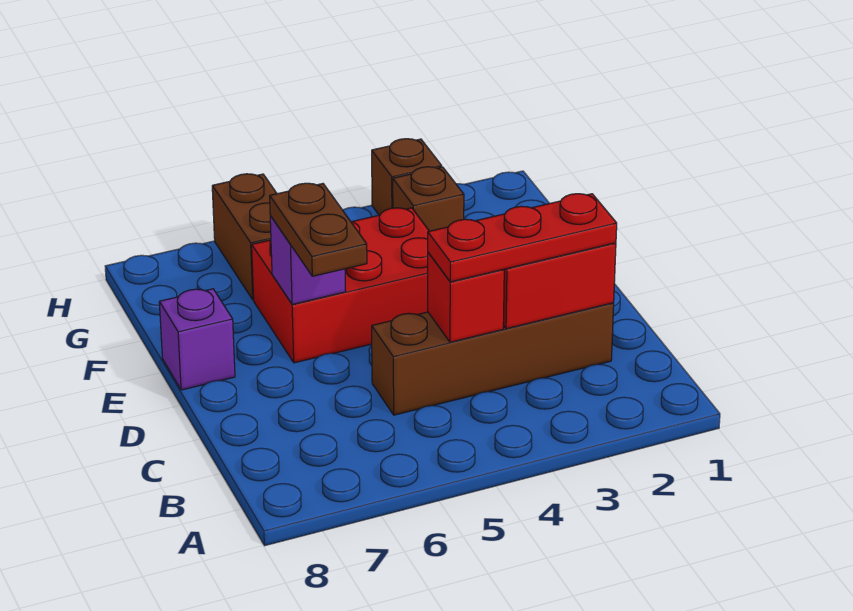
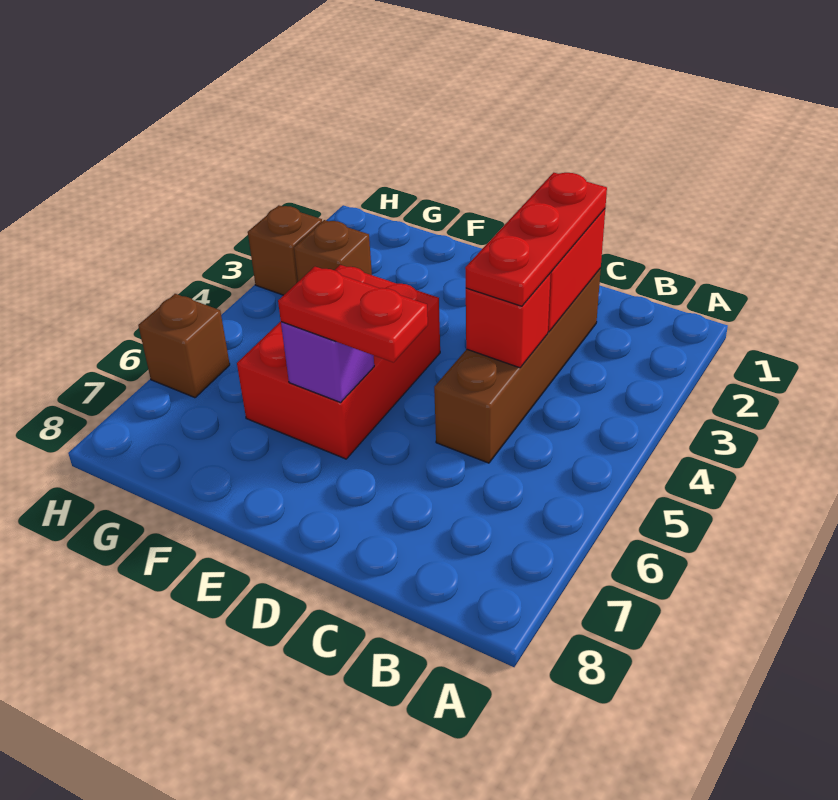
brown plate D6:E6 level 3 -> red plate D6:E6 level 3
purple brick E8 level 1 -> none
brown brick G6:H6 level 1 -> brown brick H6 level 1

